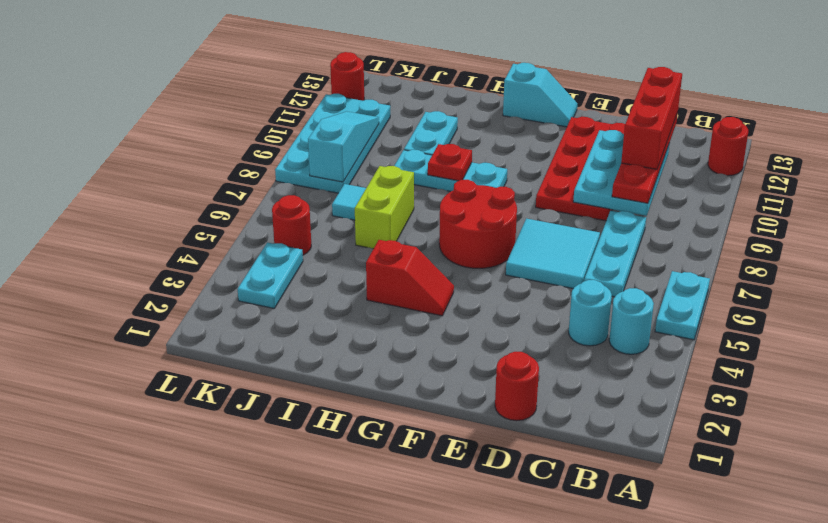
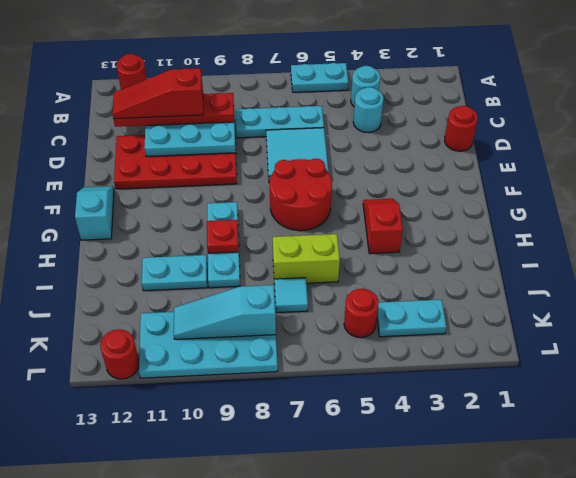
red brick C10:C12 level 4 -> red slope C10:C12 level 4 top 10

